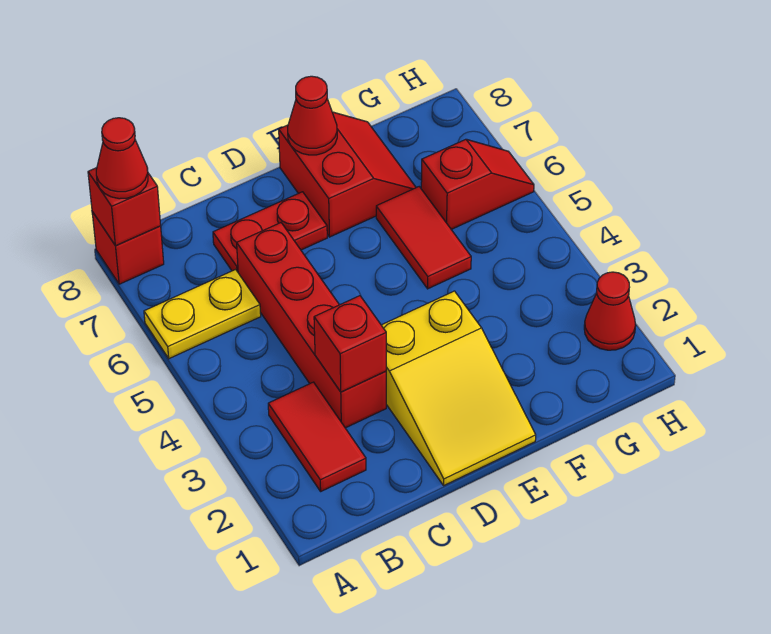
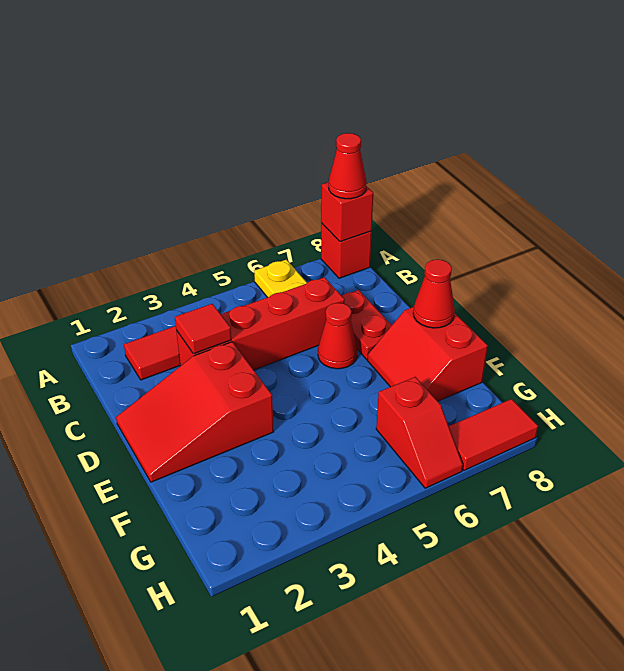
red brick C3 level 2 -> red tile C3 level 2
yellow slope D1:E3 level 1 top 3 -> red slope D1:E3 level 1 top 3
red slope E7:F8 level 1 top E -> red slope E7:F8 level 1 top 8
red tile F5:F6 level 1 -> red tile H7:H8 level 1
red cone H2 level 1 -> red cone D6 level 1

